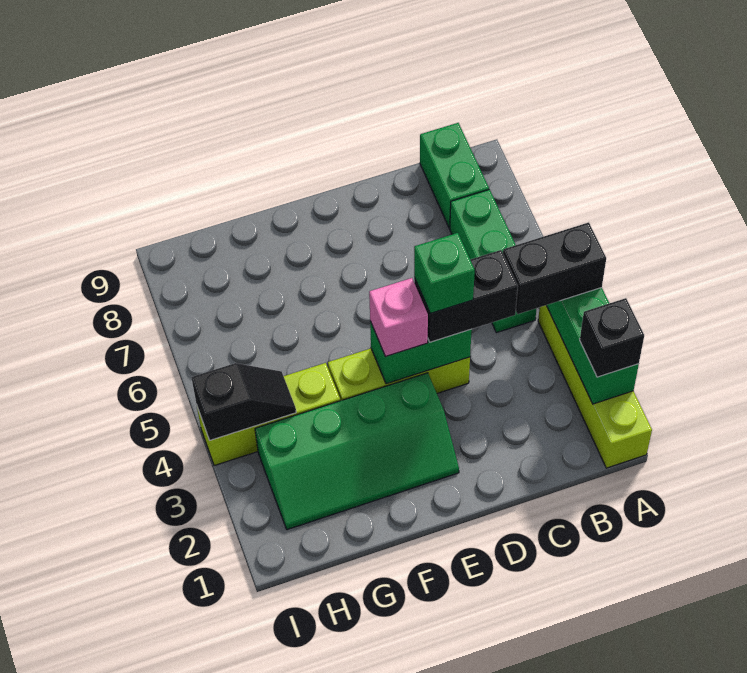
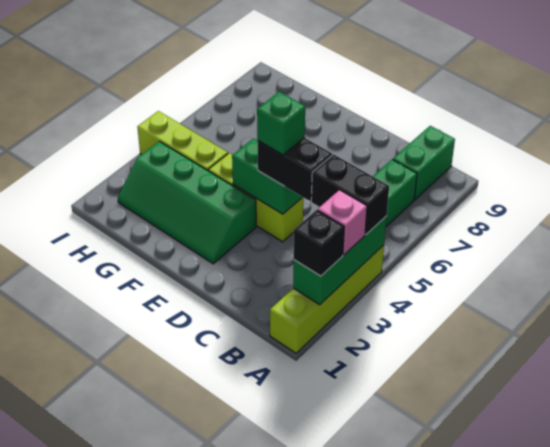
pink brick E4 level 3 -> pink brick A3 level 3
black slope H4:I4 level 2 top I -> none

